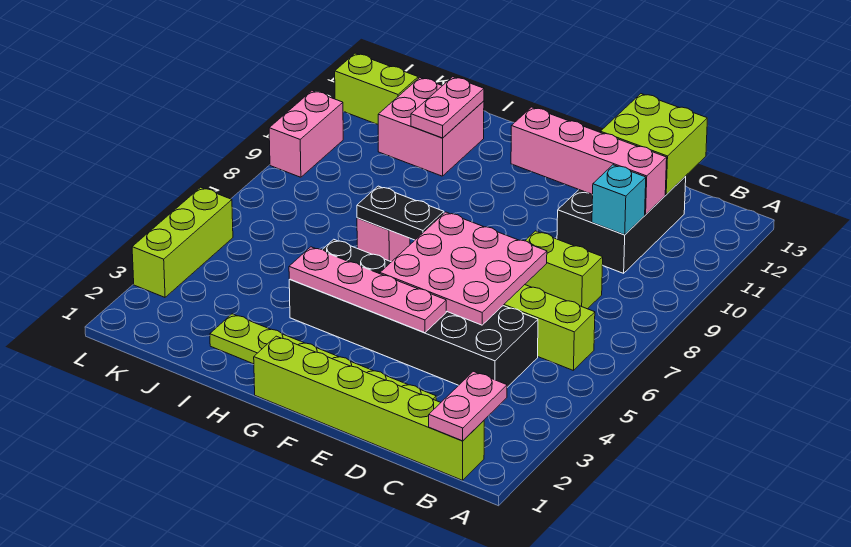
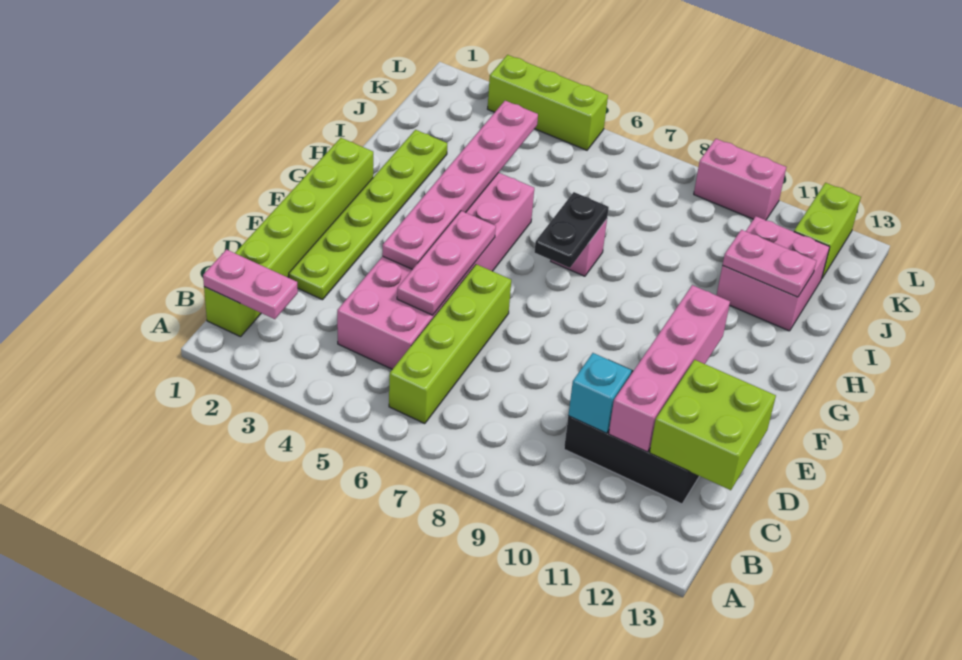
black brick C4:H5 level 1 -> pink brick C4:H5 level 1
lime brick C8:D8 level 1 -> none
pink plate D5:F7 level 2 -> pink plate D5:F5 level 2
pink plate E4:H4 level 2 -> pink plate E4:J4 level 2

